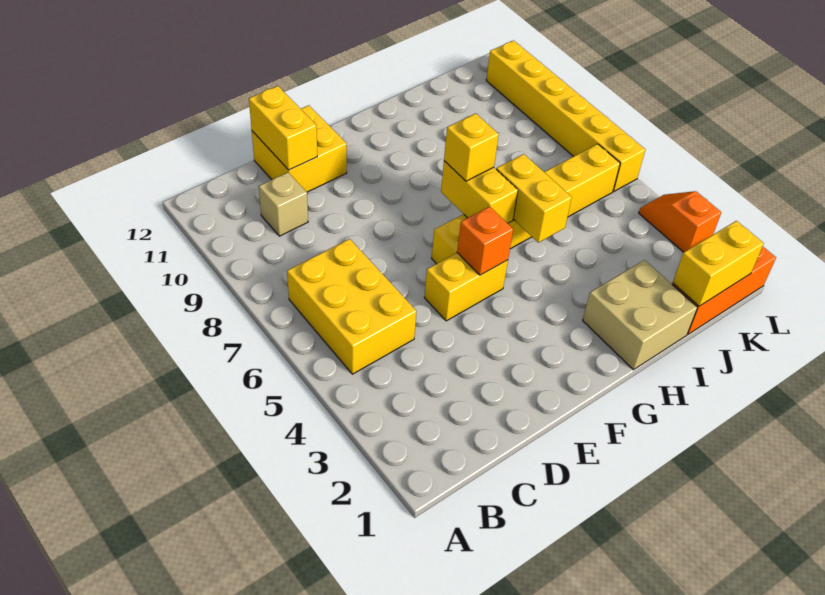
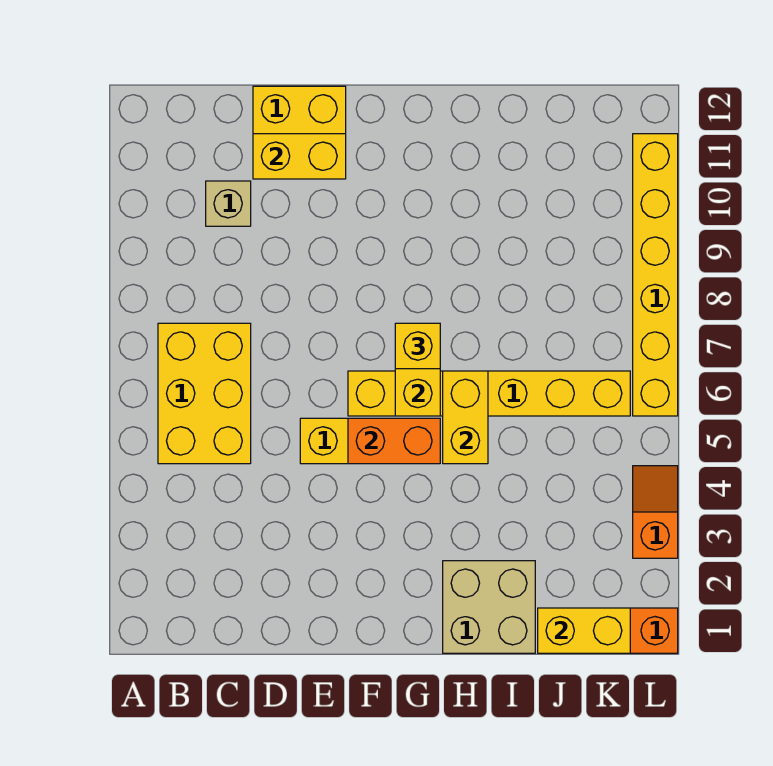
yellow brick D11:D12 level 2 -> yellow brick D11:E11 level 2
orange brick F5 level 2 -> orange brick F5:G5 level 2

